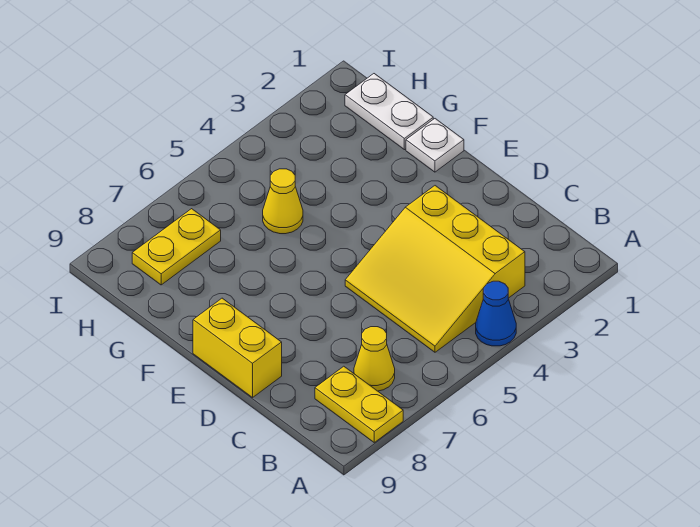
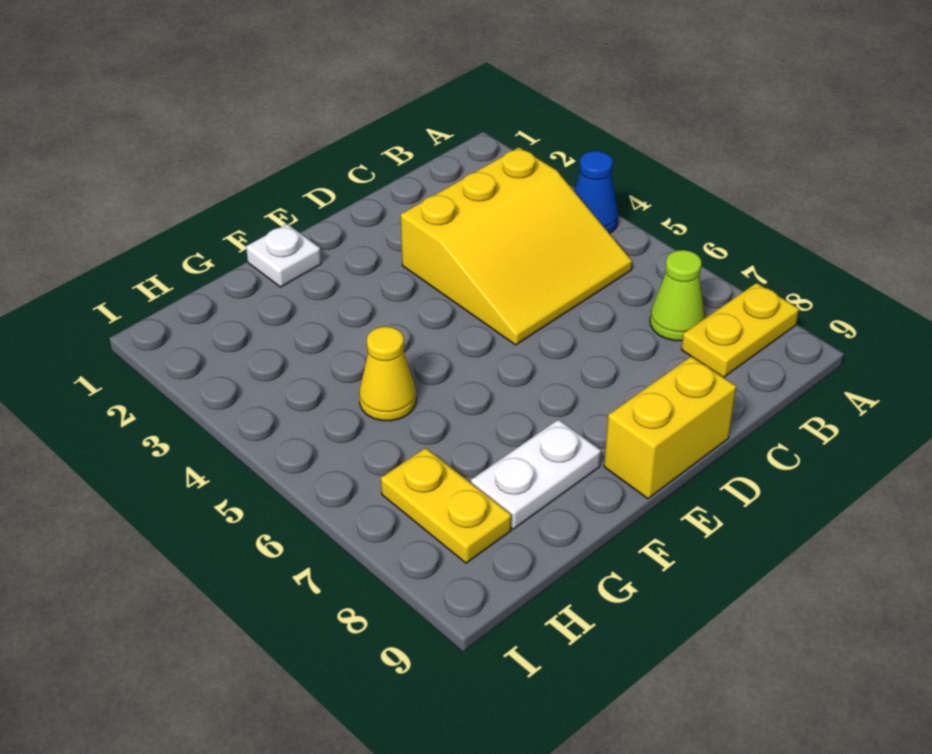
yellow cone B7 level 1 -> lime cone B7 level 1
white plate G1:H1 level 1 -> white plate F8:G8 level 1

